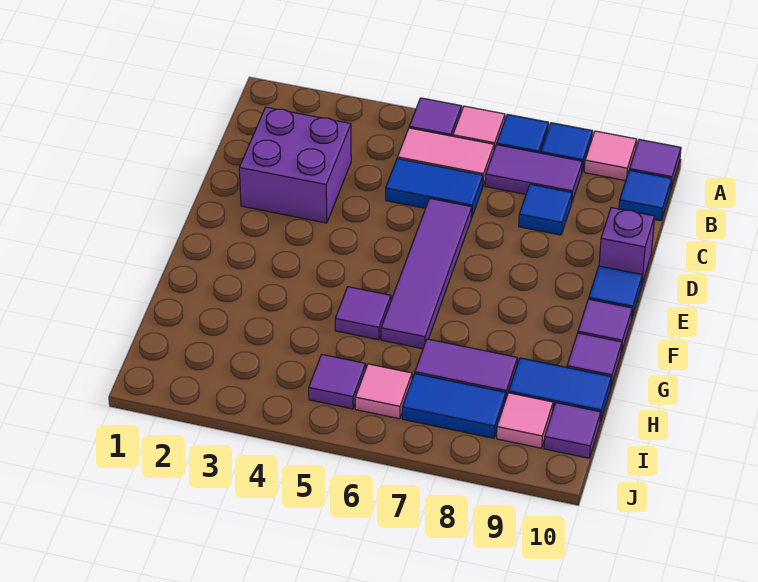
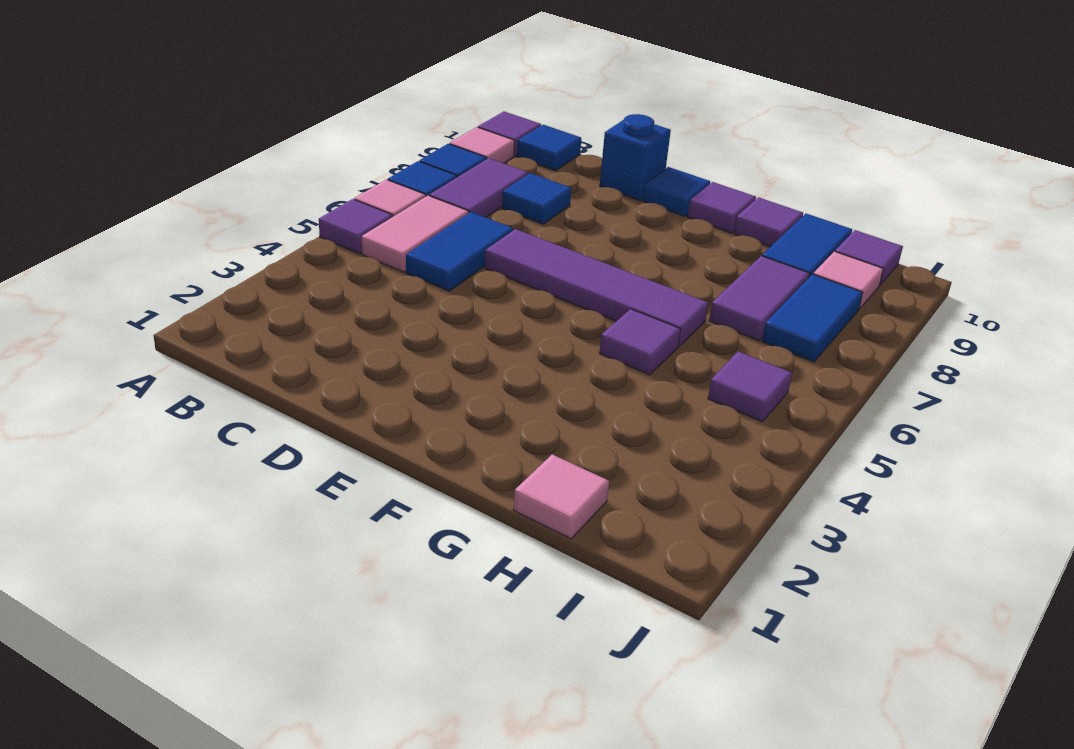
purple brick C2:D3 level 1 -> none
purple brick D10 level 1 -> blue brick D10 level 1
pink tile I6 level 1 -> pink tile H1 level 1

